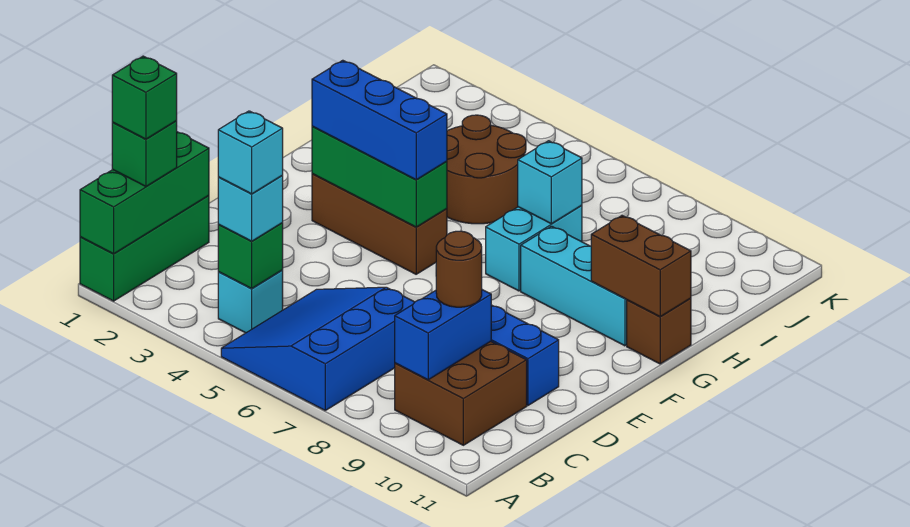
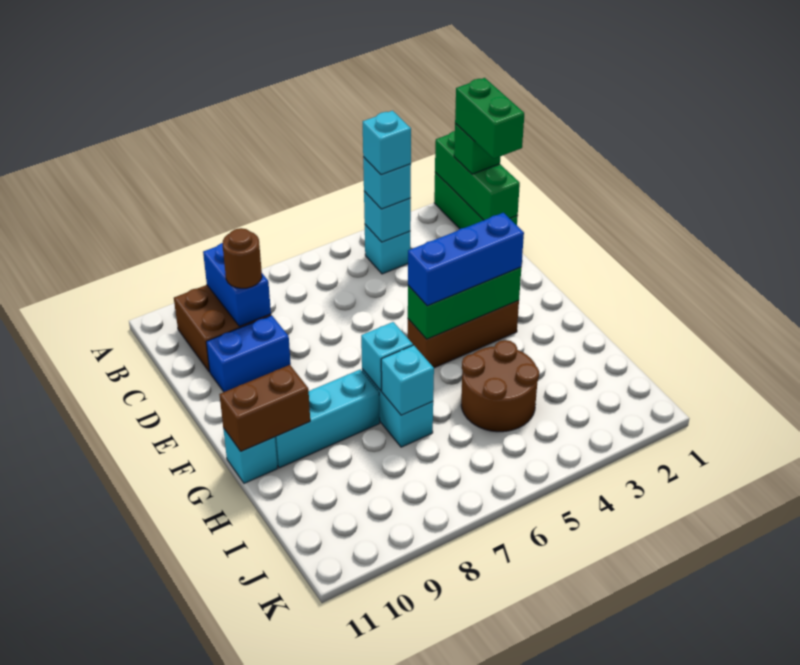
blue slope A5:C7 level 1 top 7 -> none
green brick B1 level 4 -> green brick B1:C1 level 4
green brick B4 level 2 -> cyan brick B4 level 2
none -> cyan brick G7 level 2
brown brick G11 level 1 -> cyan brick G11 level 1

